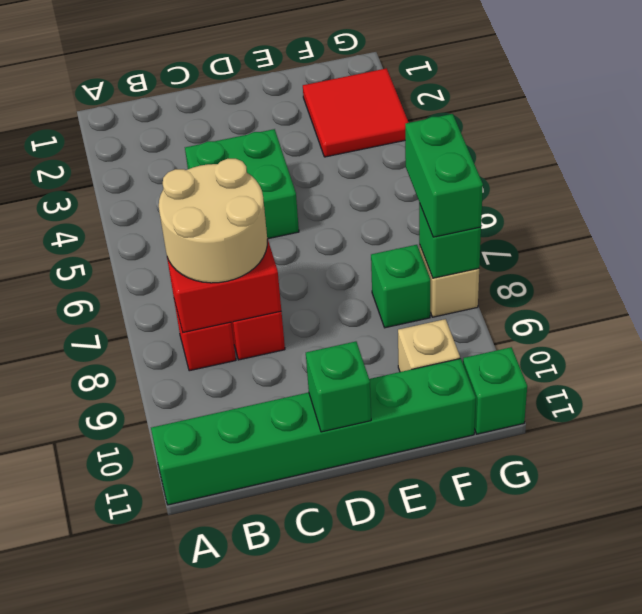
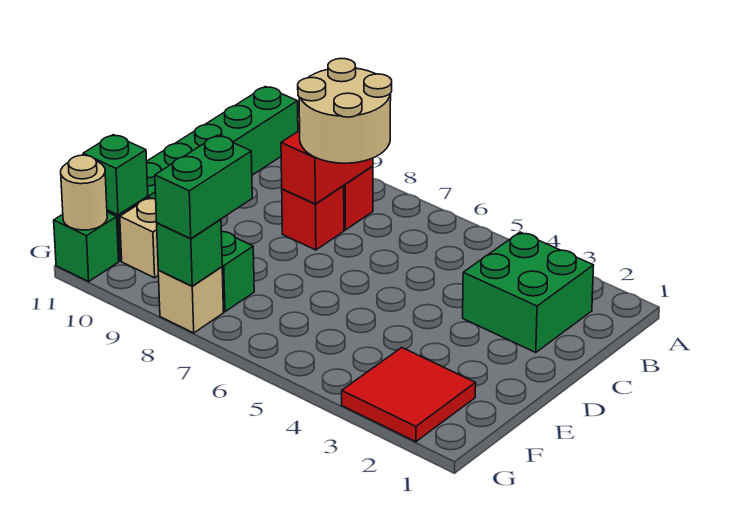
green brick C4:D5 level 1 -> green brick B2:C3 level 1
green brick D11 level 2 -> green brick F11 level 2
green brick G7:G8 level 3 -> green brick F8:G8 level 3
none -> tan round brick G11 level 2

